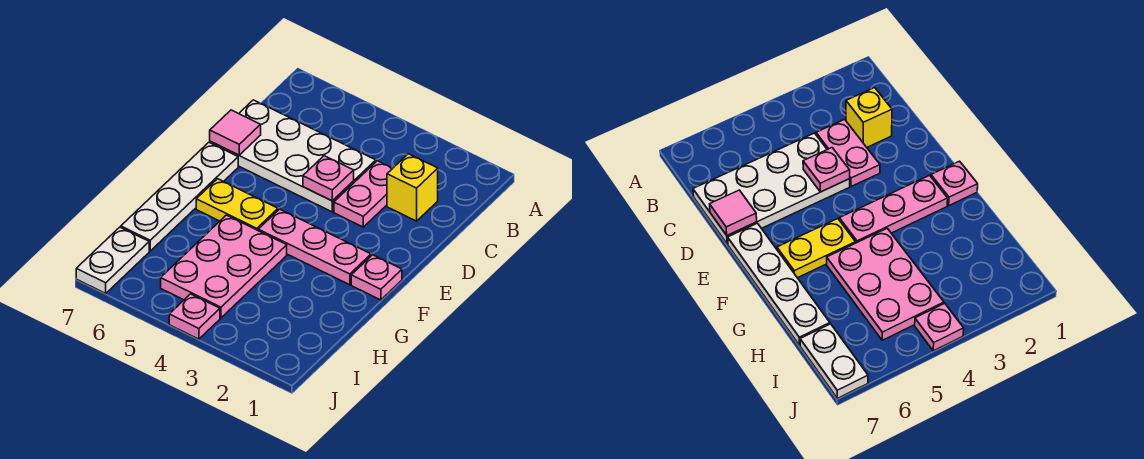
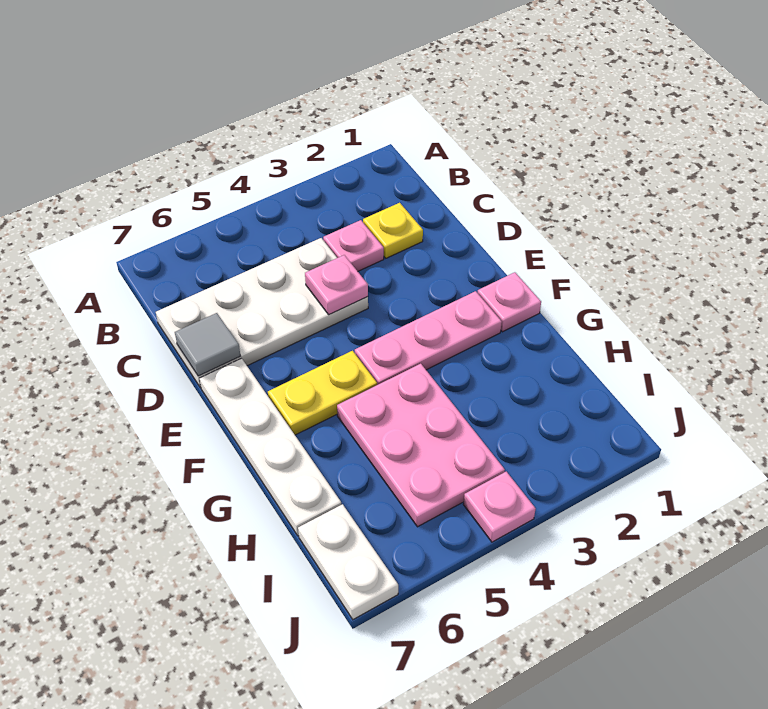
yellow brick C2 level 1 -> yellow plate C2 level 1
pink plate C3:D3 level 1 -> pink plate C3 level 1
pink tile D7 level 2 -> grey tile D7 level 2

